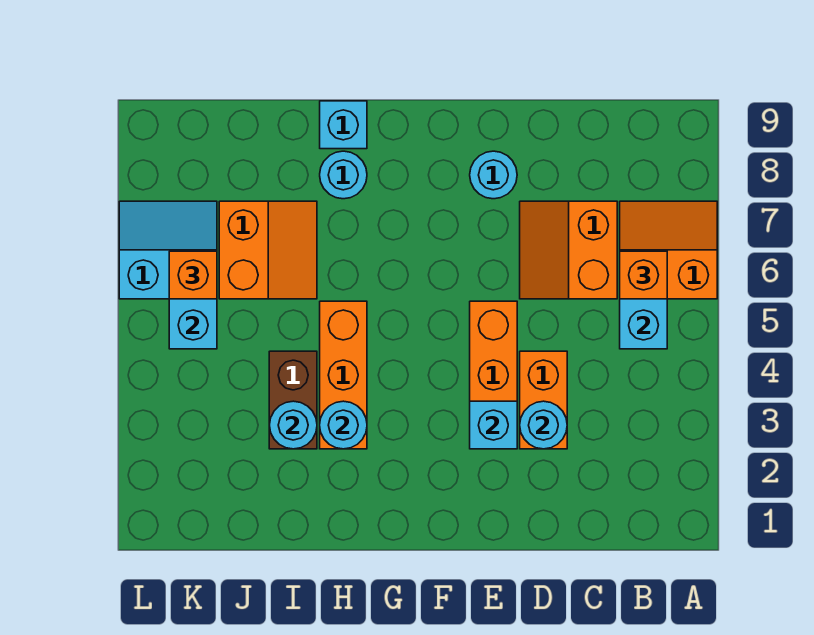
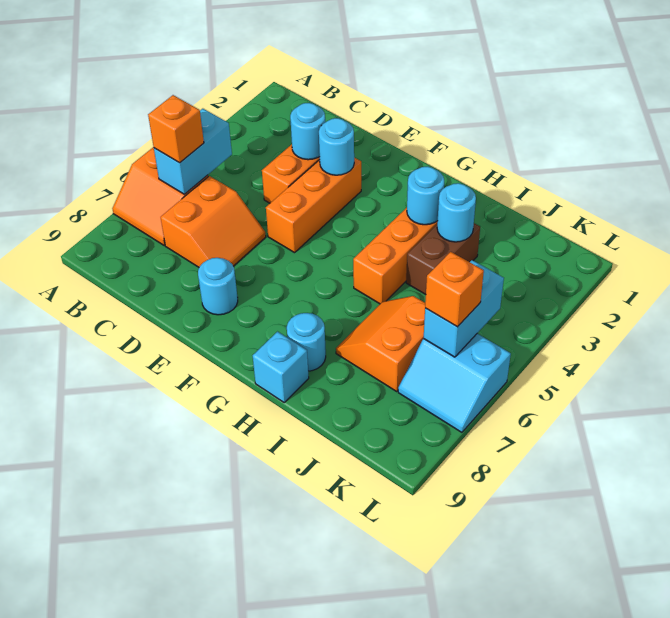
cyan brick E3 level 2 -> cyan round brick E3 level 2

